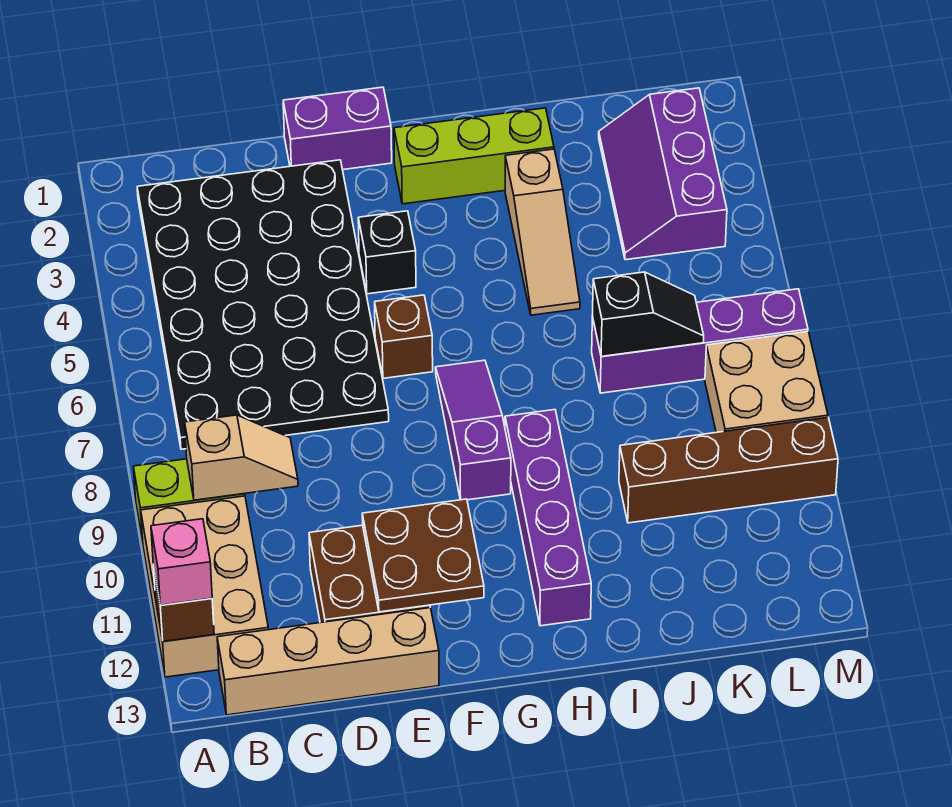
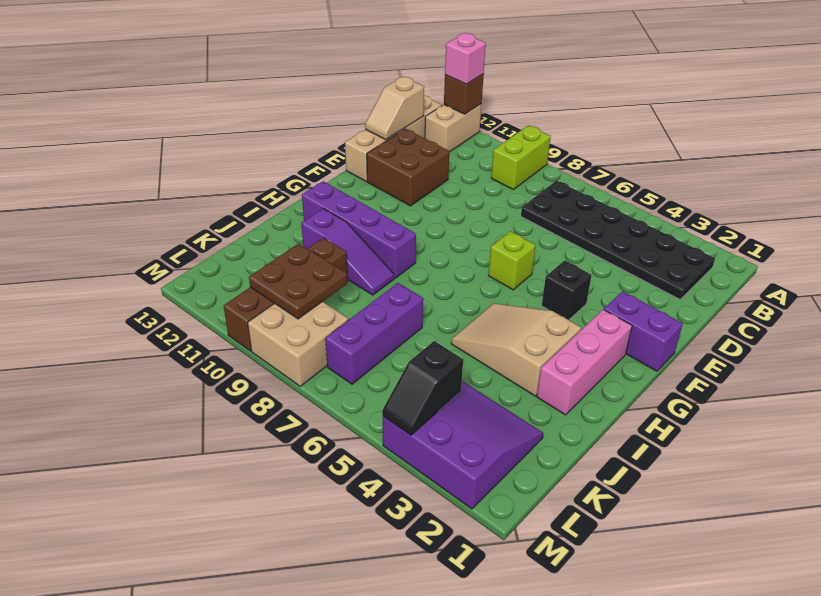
tan brick A10:B12 level 1 -> tan brick A12:B12 level 1
black plate B2:E7 level 1 -> black plate B2:C7 level 1
tan slope B9:C9 level 2 top B -> tan slope C13:D13 level 2 top C
purple brick E1:F1 level 1 -> purple brick F1:F2 level 1
brown plate E11:F12 level 2 -> brown plate K9:L10 level 2
brown brick F6 level 1 -> lime brick F6 level 1
lime brick G2:I2 level 1 -> pink brick G2:I2 level 1
purple slope G7:G9 level 1 top 9 -> purple slope I9:I11 level 1 top 11
tan slope I3:I5 level 1 top 3 -> tan slope H3:I5 level 1 top 3
purple brick J7:M7 level 1 -> purple brick J7:L7 level 1
black slope J7:K7 level 2 top J -> black slope L4:M4 level 2 top L
purple slope K2:L4 level 1 top L -> purple slope K2:M4 level 1 top M

